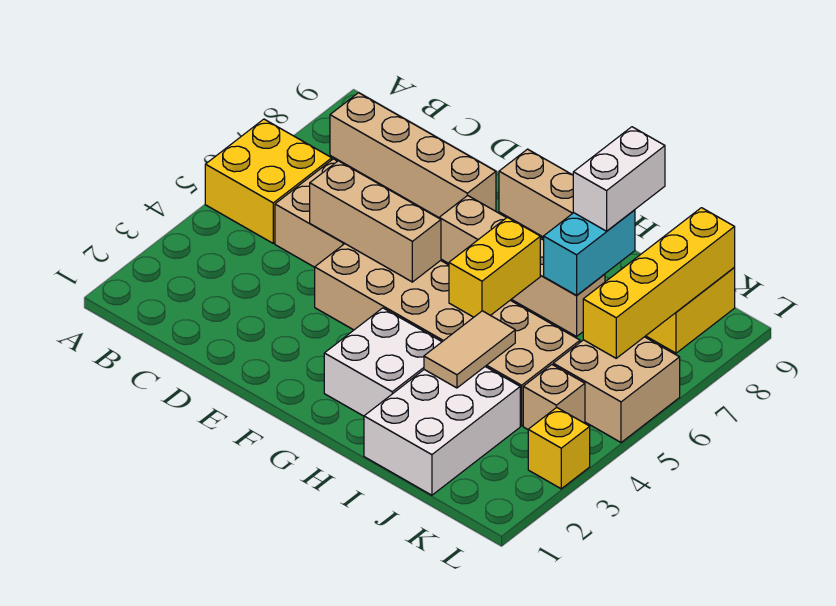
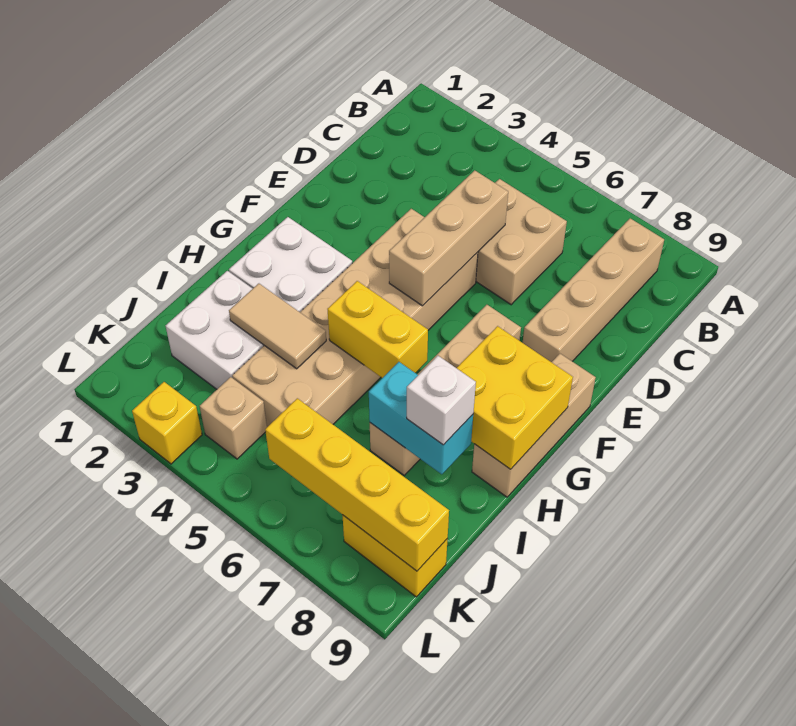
yellow brick A5:B6 level 1 -> yellow brick G8:H9 level 2
white brick I1:J3 level 1 -> white brick I2:J3 level 1
white brick I8:I9 level 3 -> white brick I8 level 3
tan brick K5:L6 level 1 -> none

